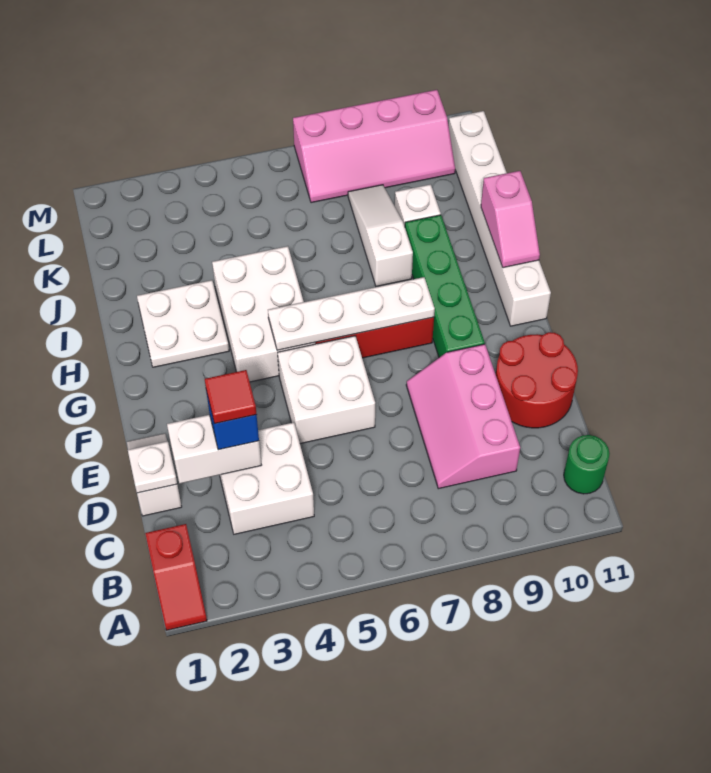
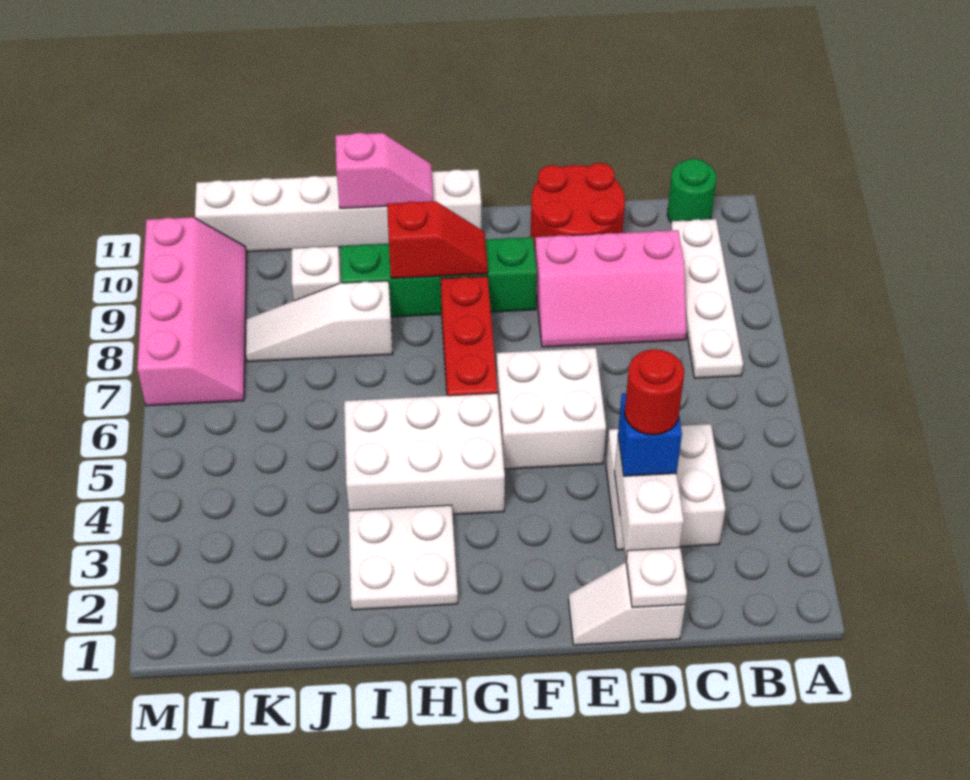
red slope A1:B1 level 1 top B -> red slope G9:H9 level 2 top H
red tile D3 level 4 -> red round brick D3 level 4
white plate G5:G8 level 2 -> white plate B7:B10 level 1

